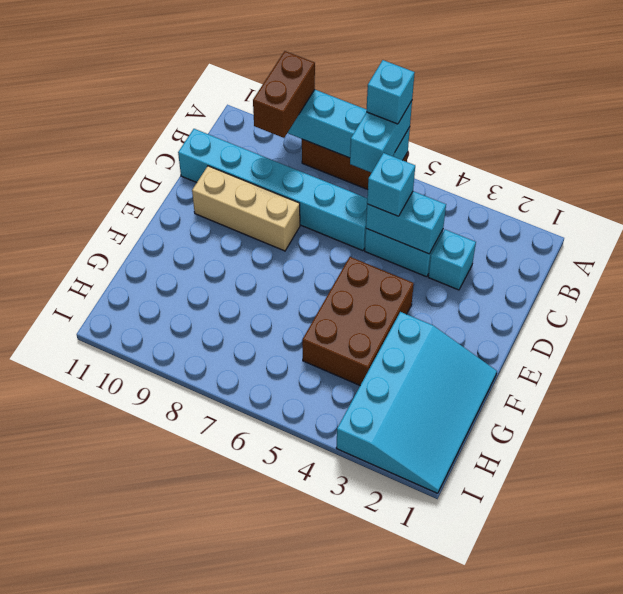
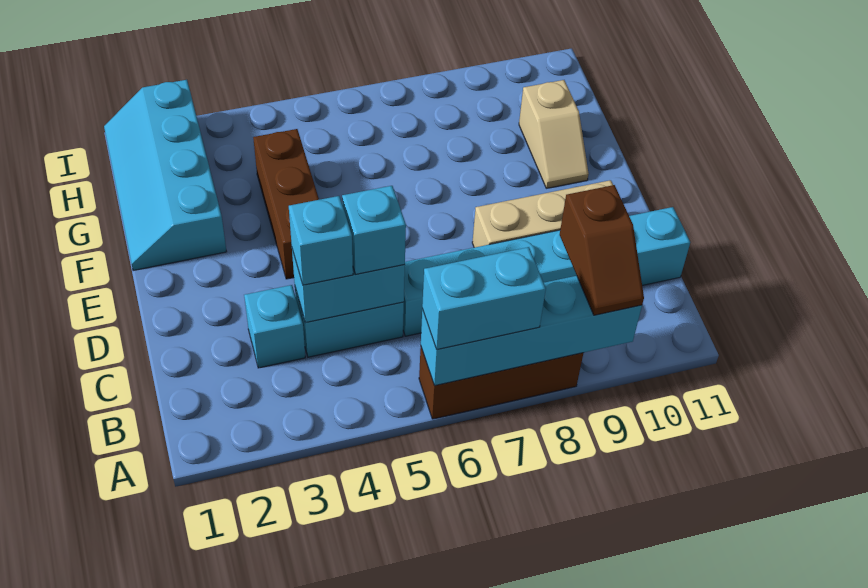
cyan brick A6:B6 level 3 -> cyan brick A6:A7 level 3
cyan brick A6 level 4 -> cyan brick C4 level 3
brown brick A9:B9 level 3 -> brown slope A9:B9 level 3 top B
brown brick E4:G5 level 1 -> brown brick E4:G4 level 1
cyan slope F1:I3 level 1 top 3 -> cyan slope F1:I2 level 1 top 2
none -> tan slope F10:G10 level 1 top G

